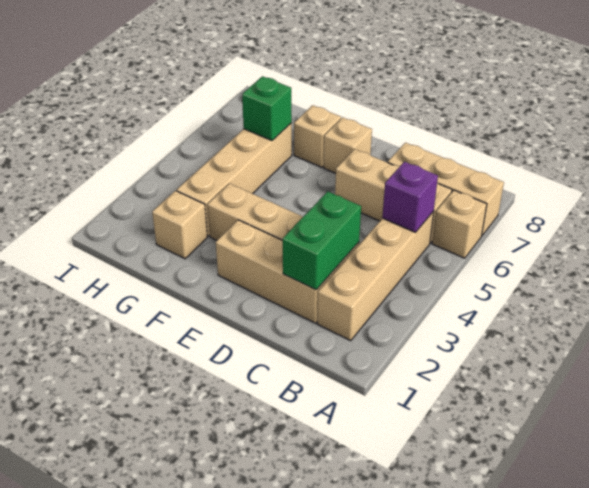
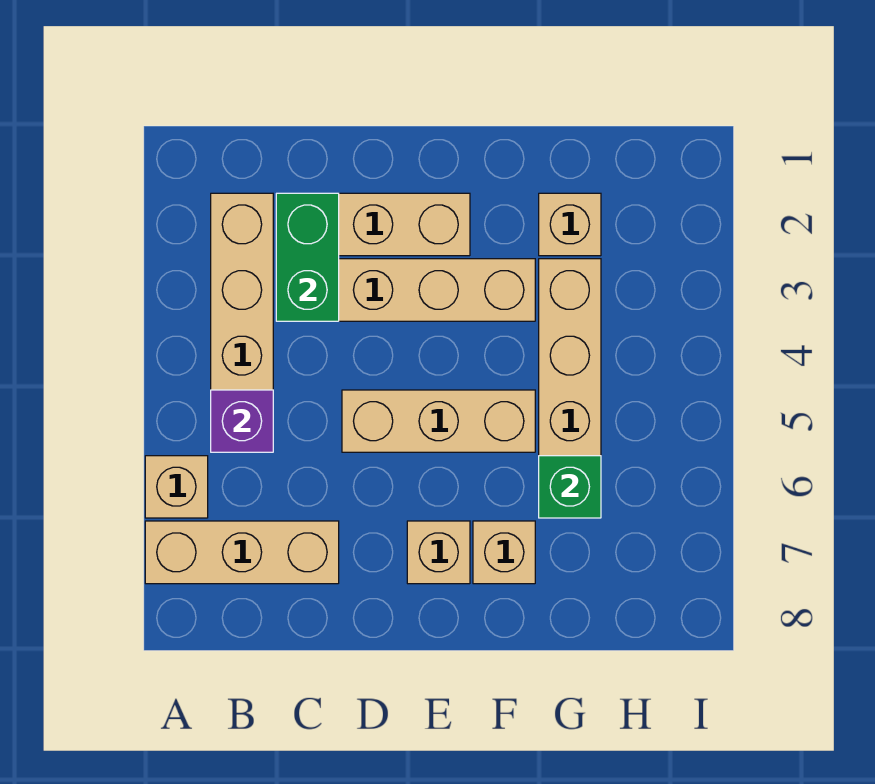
tan brick B6:D6 level 1 -> tan brick D5:F5 level 1

